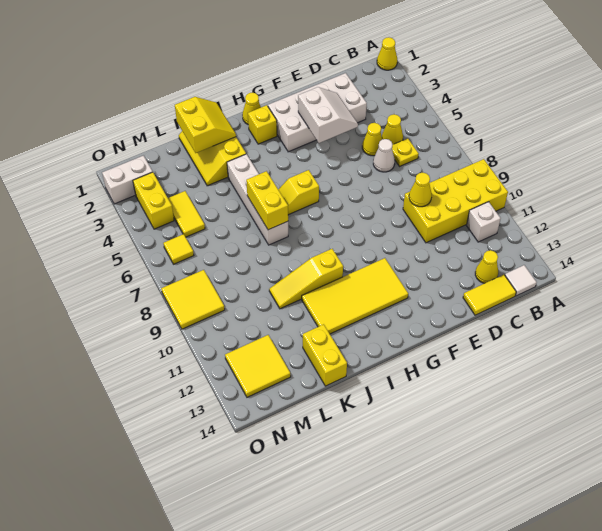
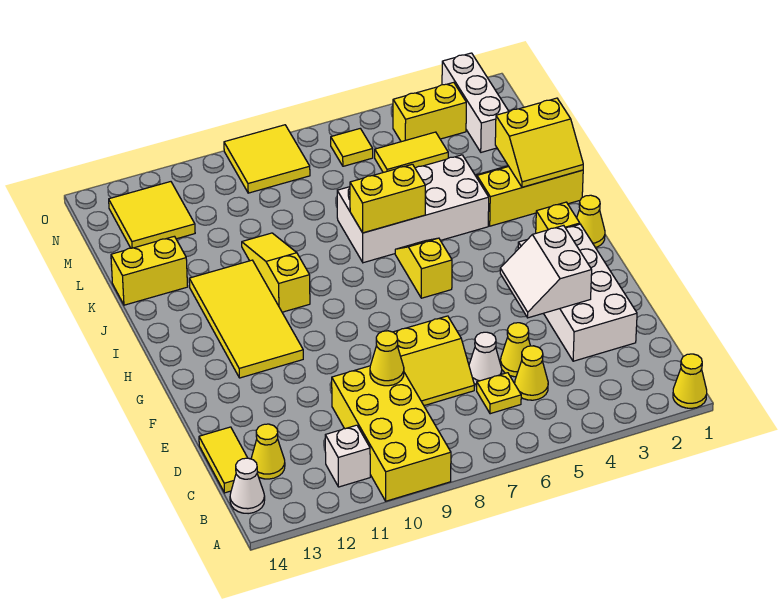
white tile B14 level 1 -> white cone B14 level 1
none -> yellow slope D7:E8 level 1 top E
white slope E3:F4 level 2 top F -> white slope E3:F4 level 2 top 3
white brick J4:J7 level 1 -> white brick J4:K7 level 1
white brick N2:O2 level 1 -> white brick M2:O2 level 1

